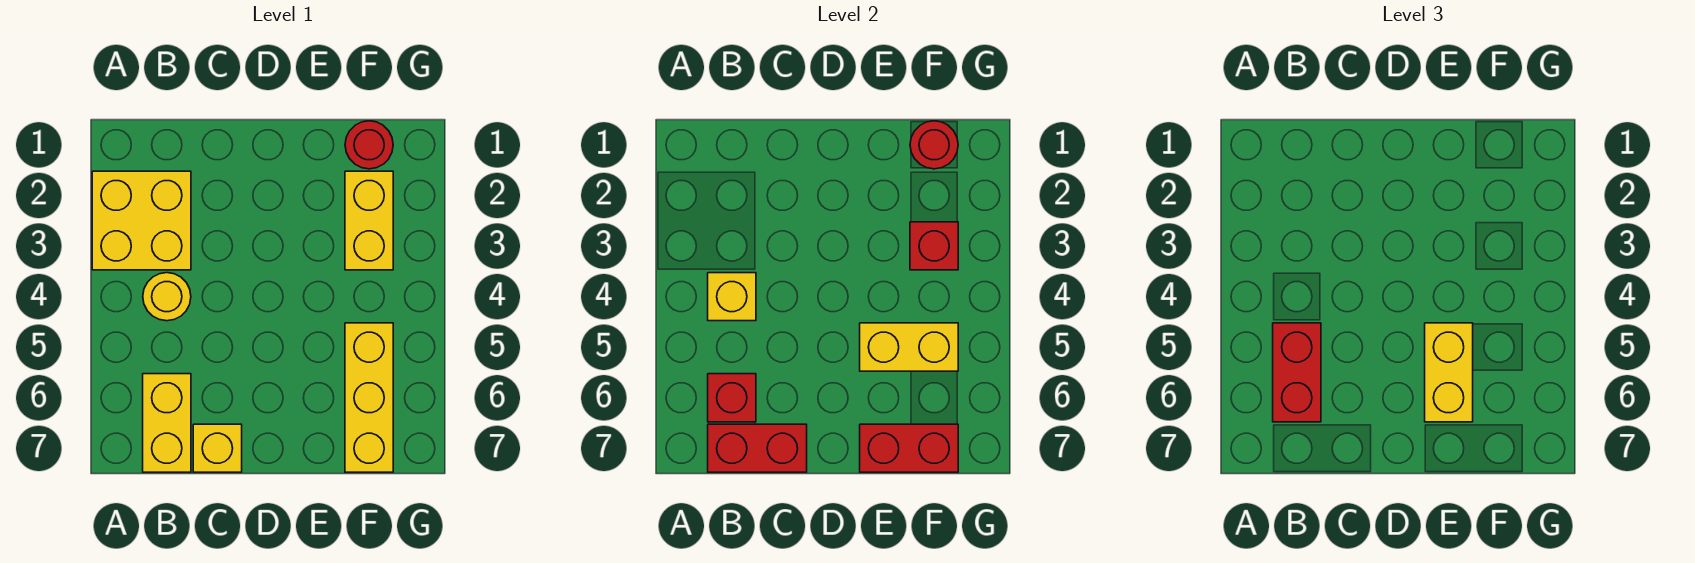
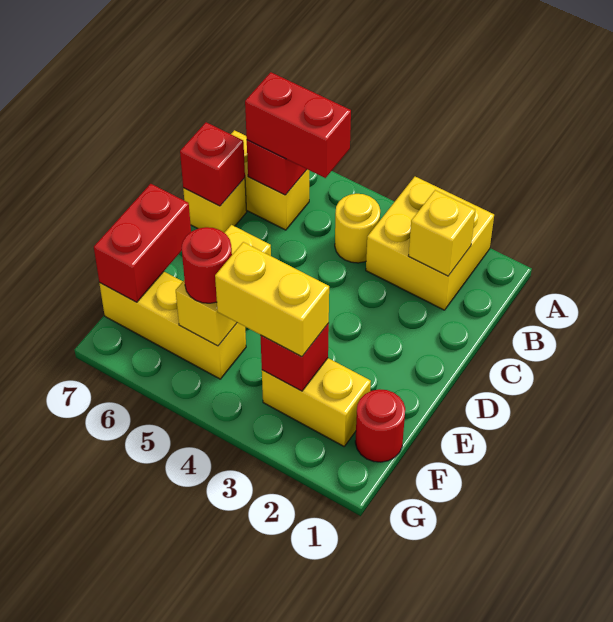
yellow brick B4 level 2 -> yellow brick B2 level 2
red brick B7:C7 level 2 -> red brick C7 level 2
yellow brick E5:E6 level 3 -> yellow brick F3:F4 level 3
red round brick F1 level 2 -> red round brick F5 level 3

